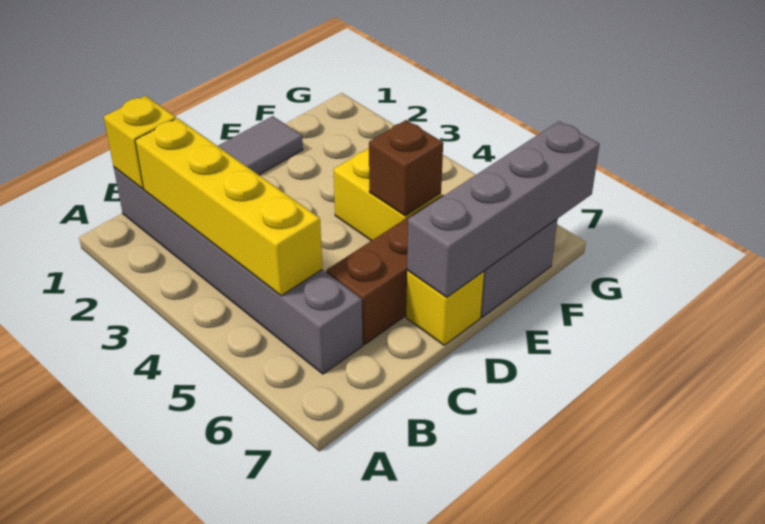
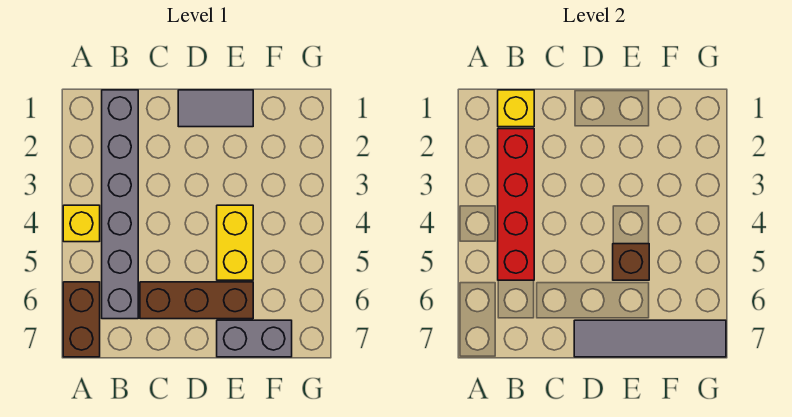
none -> brown brick A6:A7 level 1
yellow brick B2:B5 level 2 -> red brick B2:B5 level 2
yellow brick D7 level 1 -> yellow brick A4 level 1
grey brick D7:G7 level 2 -> grey tile D7:G7 level 2

